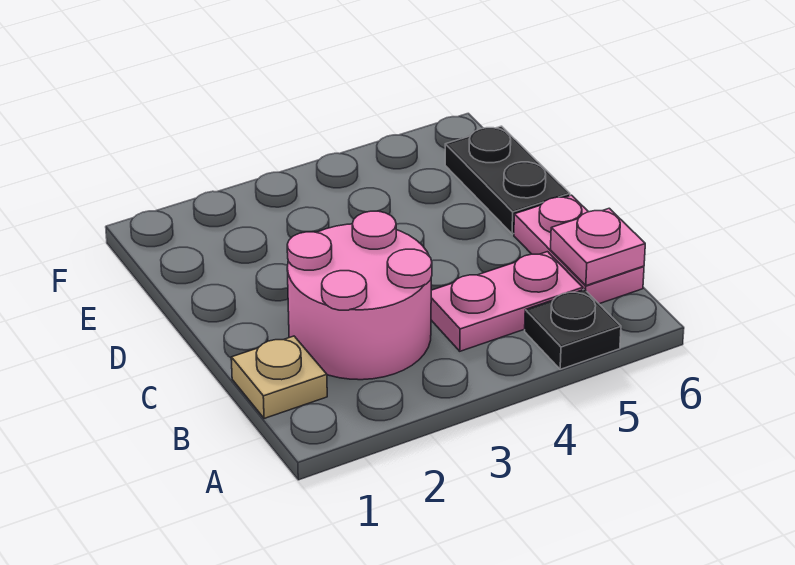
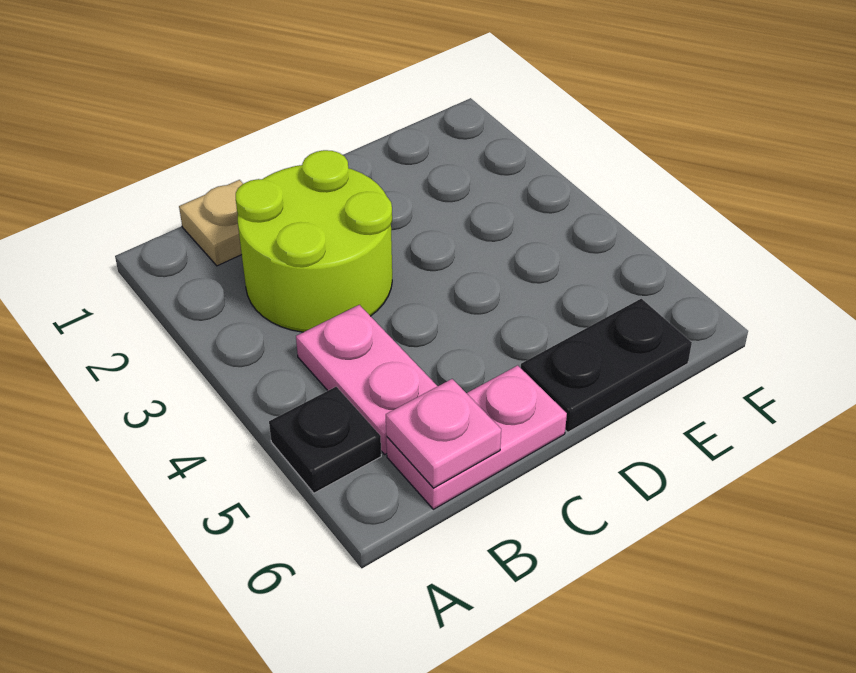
pink round brick B2:C3 level 1 -> lime round brick B2:C3 level 1

